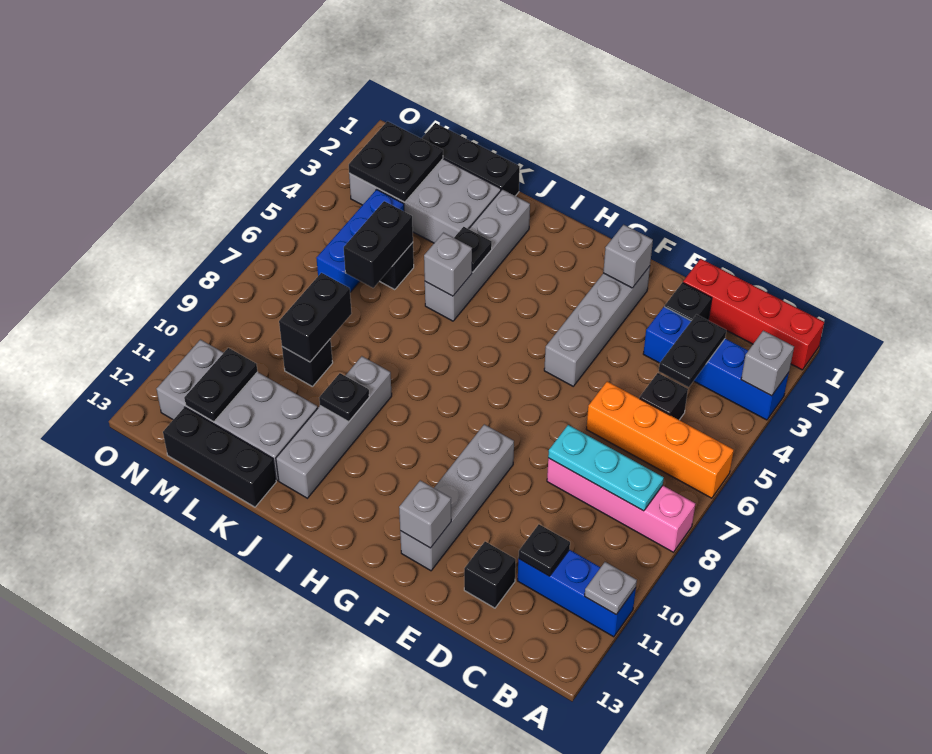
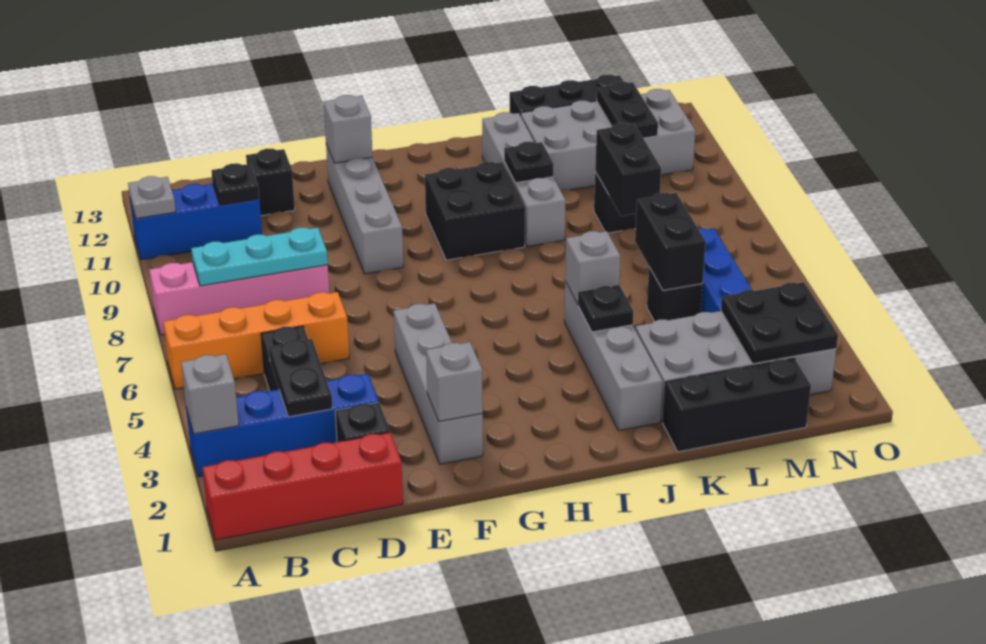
none -> black brick H9:I10 level 1

